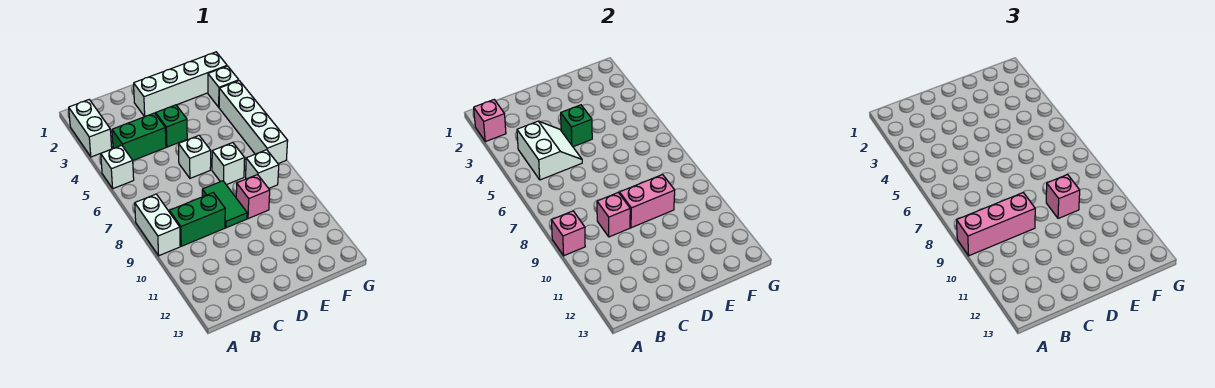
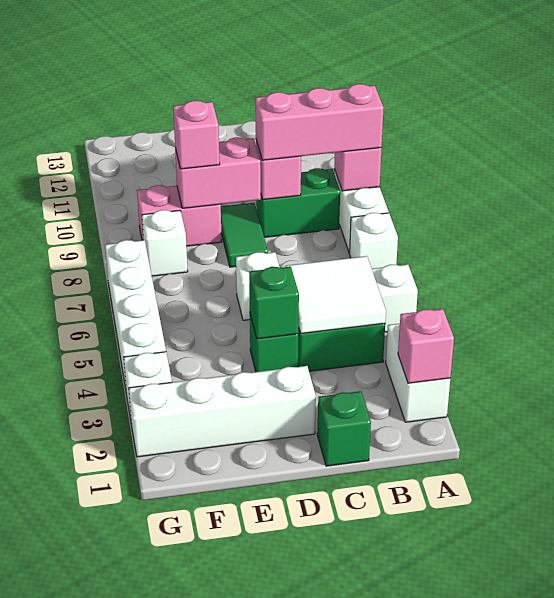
white slope B4:C5 level 2 top B -> white tile B4:C5 level 2
none -> green brick C1 level 1
white brick E7 level 1 -> white brick A7 level 1
pink brick E9 level 1 -> pink brick E9:F9 level 1

